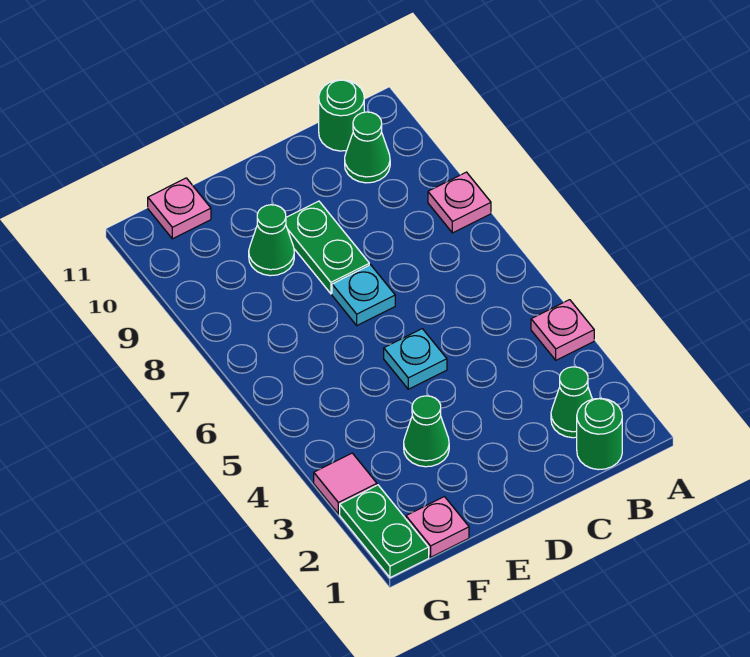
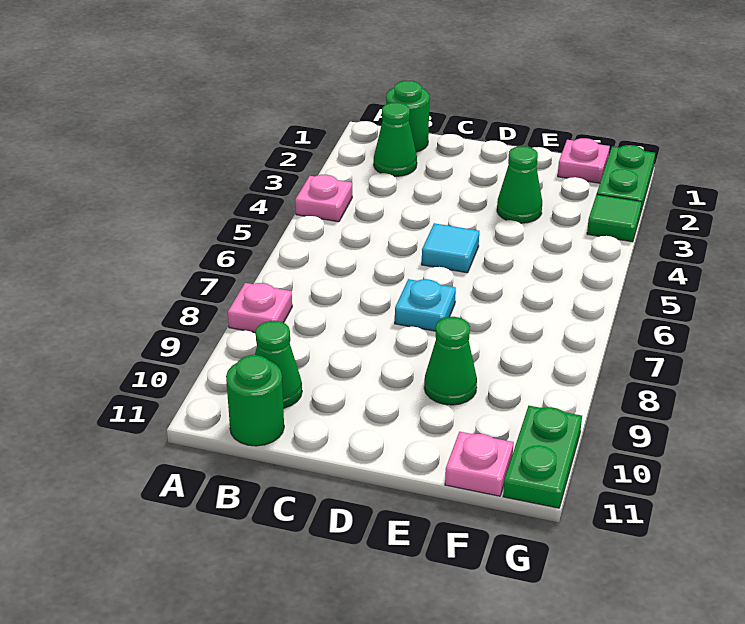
cyan plate D5 level 1 -> cyan tile D5 level 1
green plate D8:D9 level 1 -> green plate G10:G11 level 1
pink tile G3 level 1 -> green tile G3 level 1

